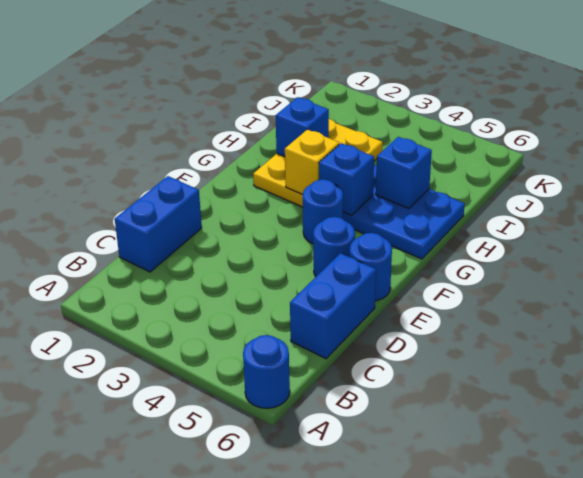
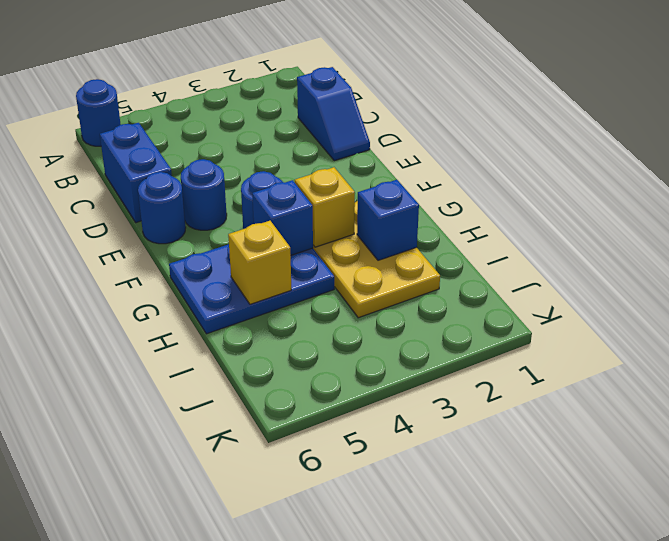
blue brick C1:D1 level 1 -> blue slope C1:D1 level 1 top C
blue brick H5 level 2 -> yellow brick H5 level 2

